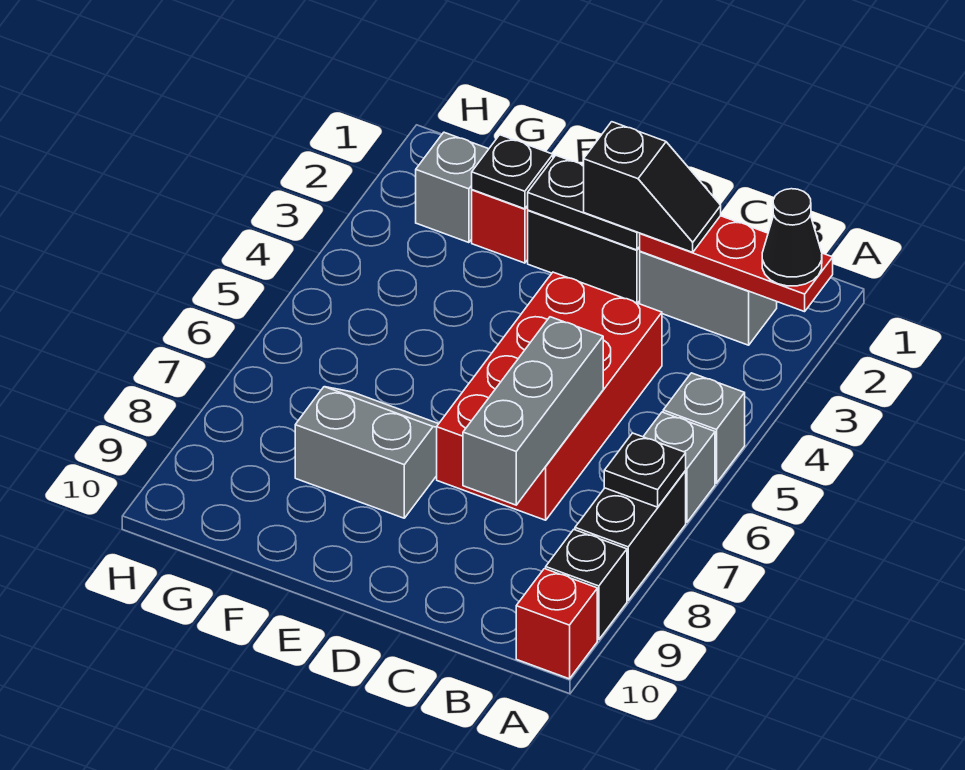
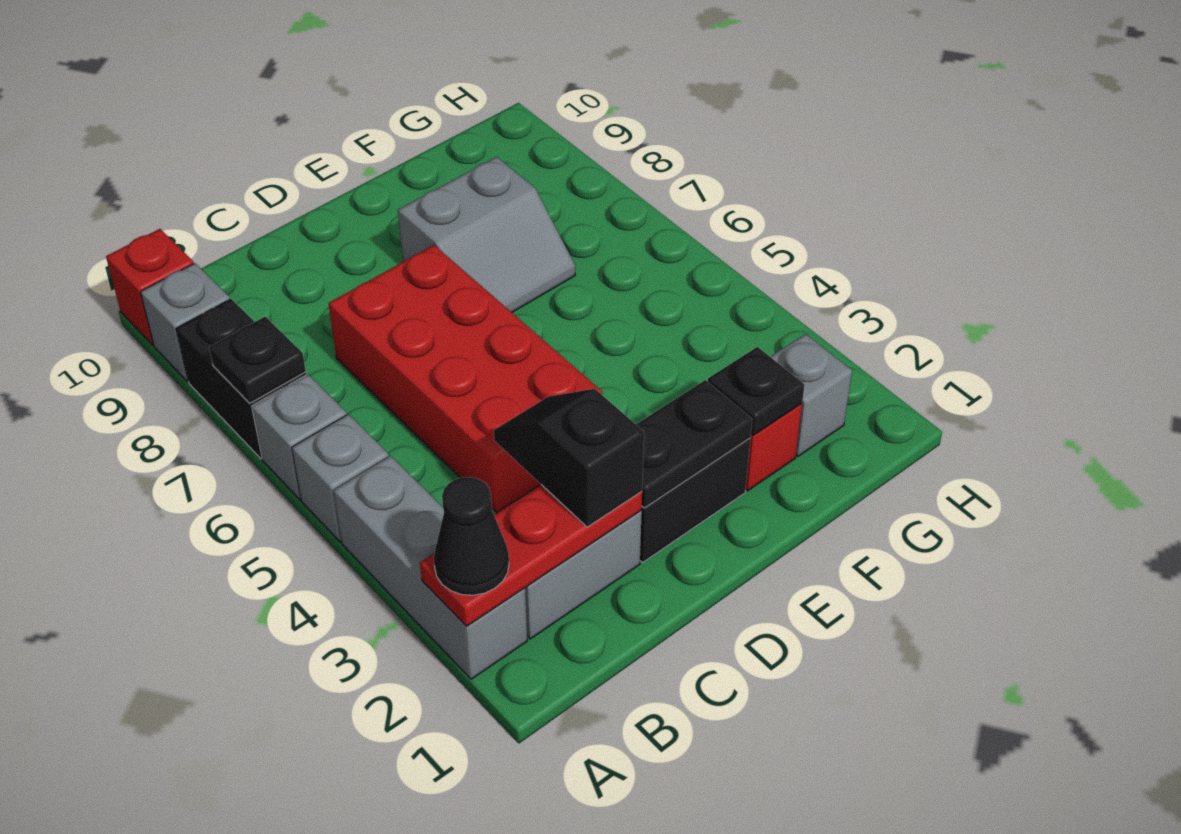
black brick A9 level 1 -> grey brick A9 level 1
black slope C2:D2 level 3 top D -> black slope C2:C3 level 3 top 2
grey brick C6:C8 level 2 -> grey brick A2:A4 level 1

